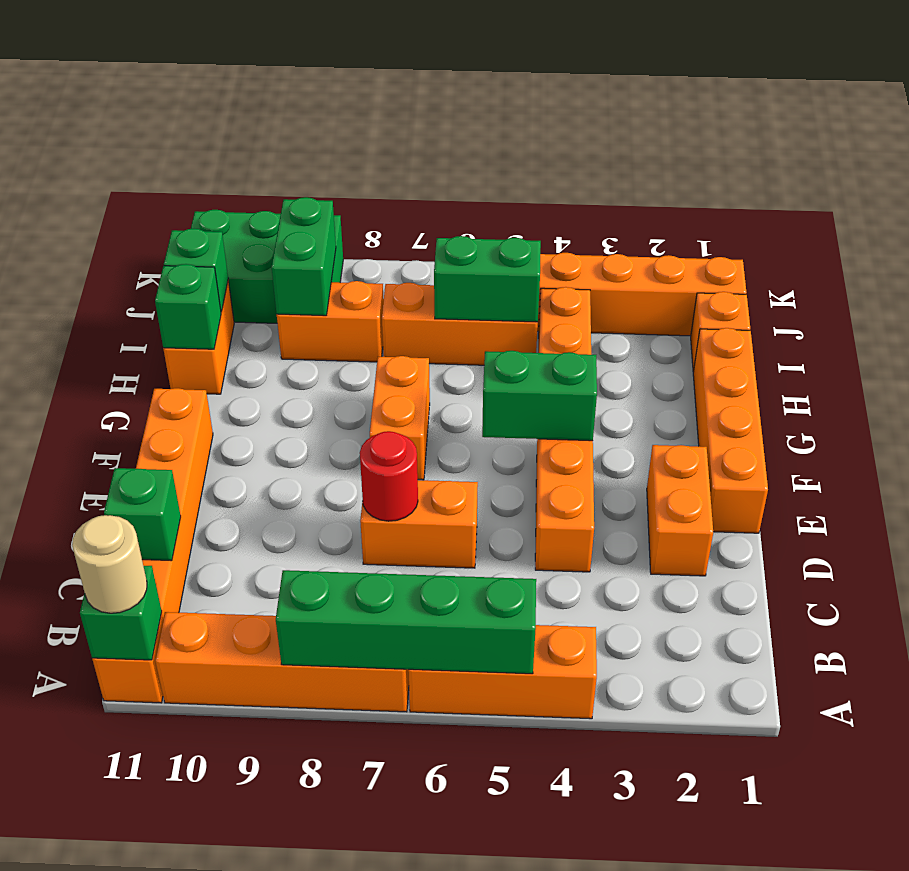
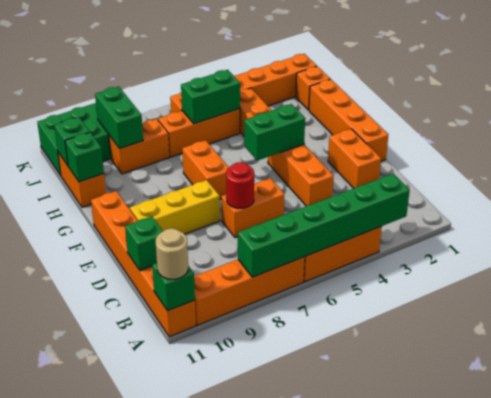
green brick A5:A8 level 2 -> green brick A3:A8 level 2
none -> yellow brick E8:E10 level 1

